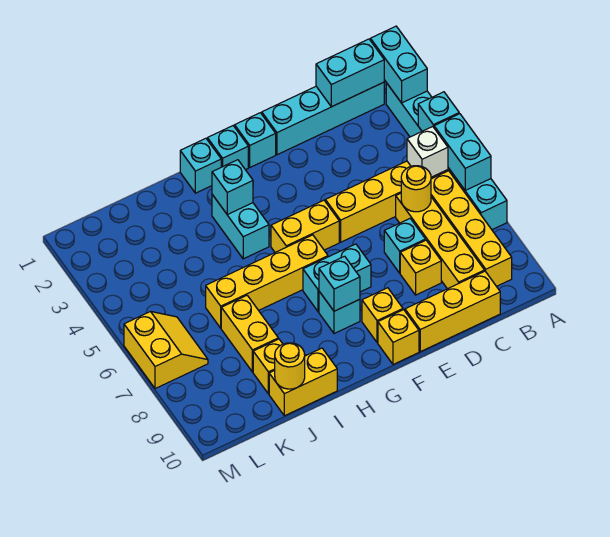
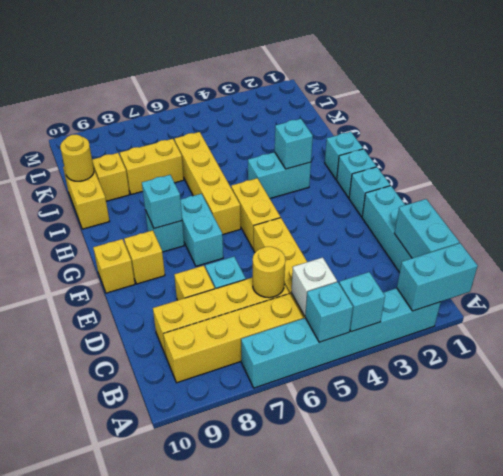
cyan brick A5:A6 level 2 -> cyan brick A5 level 2
yellow brick C10:E10 level 1 -> none
yellow slope L6:M7 level 1 top M -> none

